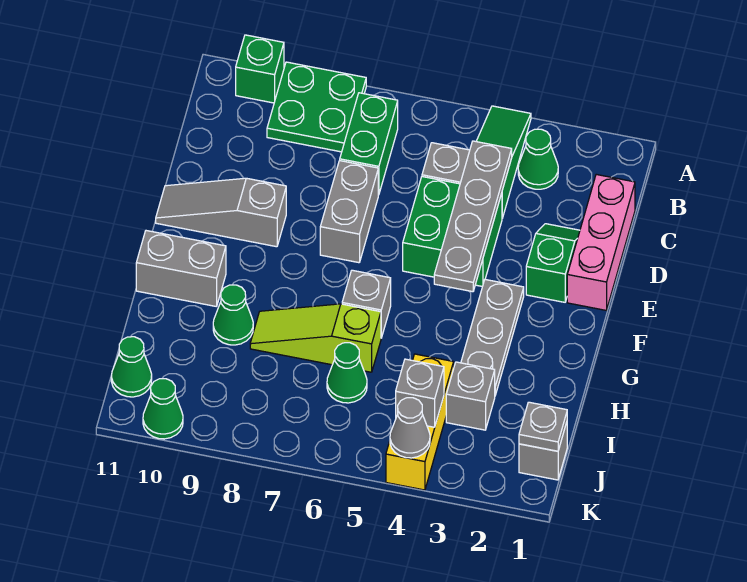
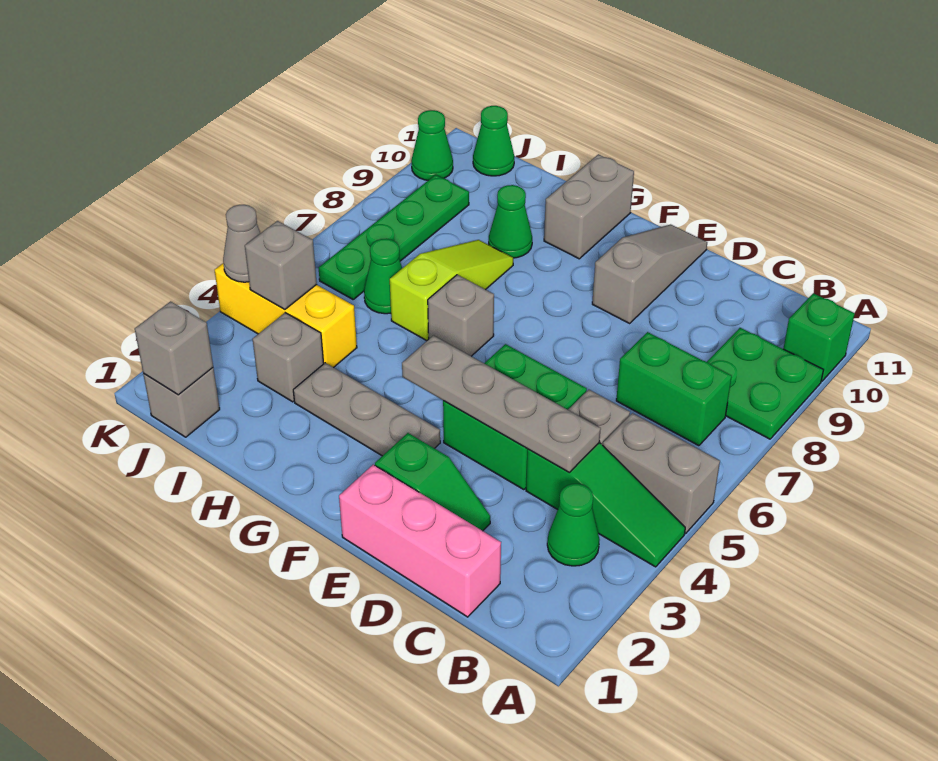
grey brick D7:E7 level 1 -> grey brick A5:B5 level 1
grey plate J1 level 2 -> grey brick J1 level 2
none -> green plate J6:J9 level 1

